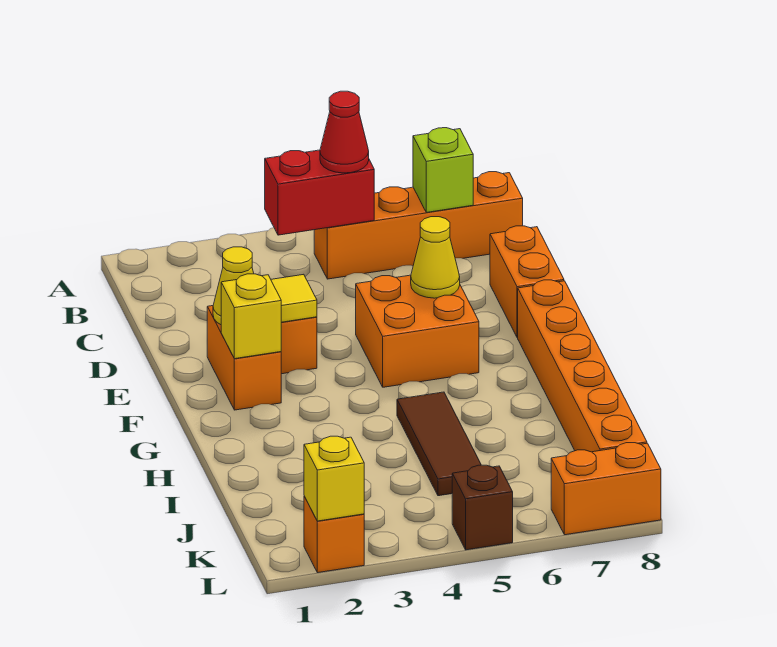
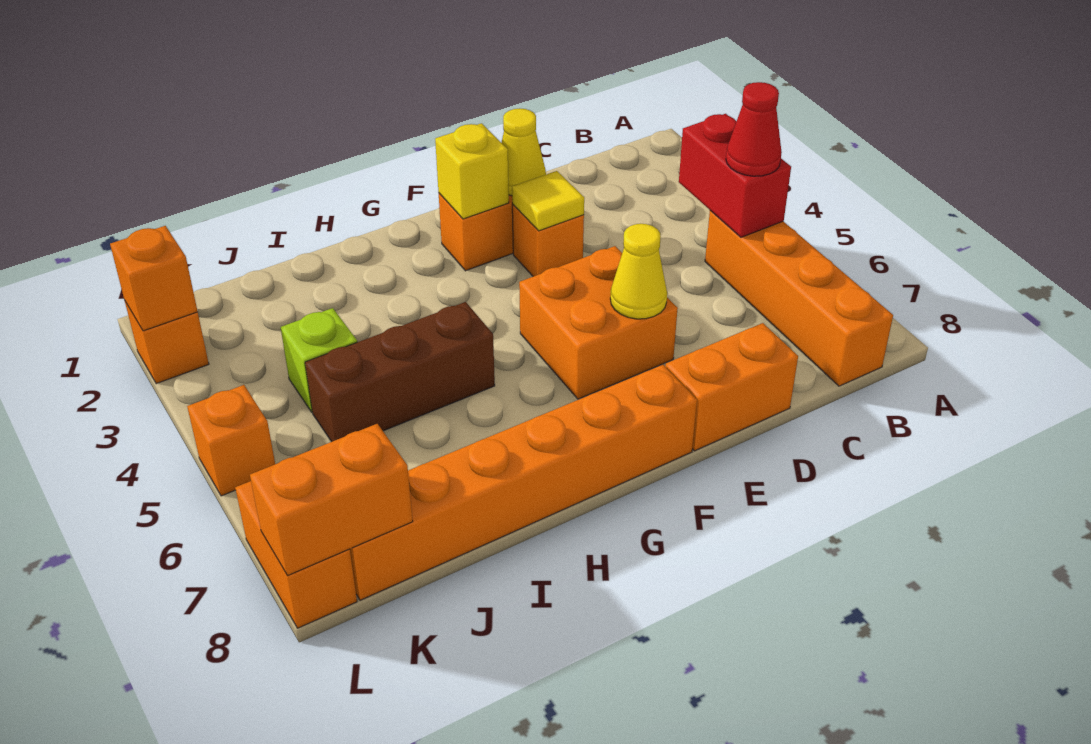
lime brick B7 level 2 -> lime brick J4 level 1
brown tile H5:J5 level 1 -> brown brick H5:J5 level 1
none -> orange brick K8:L8 level 2
yellow brick L2 level 2 -> orange brick L2 level 2
brown brick L5 level 1 -> orange brick L5 level 1

